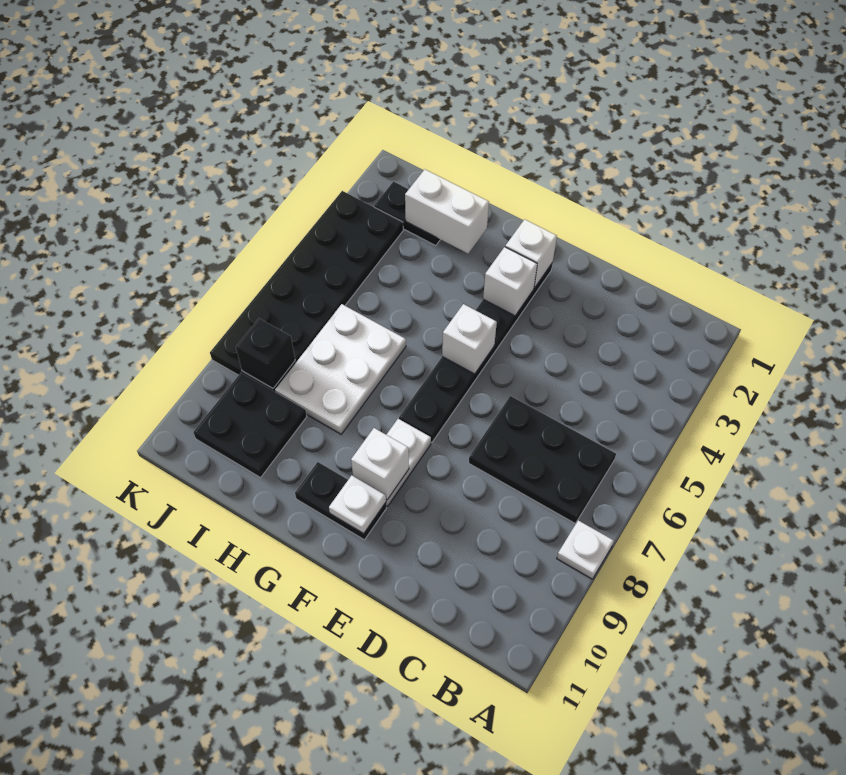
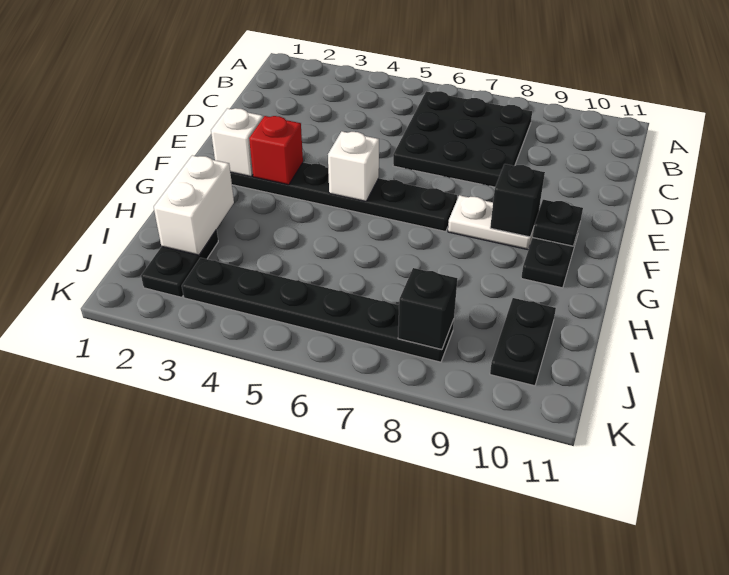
white plate A8 level 1 -> none
black plate B6:D7 level 1 -> black plate B6:D8 level 1
white brick F3 level 2 -> red brick F3 level 2
white brick F9 level 2 -> black brick F9 level 2
white plate F10 level 2 -> black plate F10 level 2
white plate H6:I8 level 1 -> none
black plate I9:J10 level 1 -> black plate I10:J10 level 1
black plate J3:K8 level 1 -> black plate J3:J8 level 1

